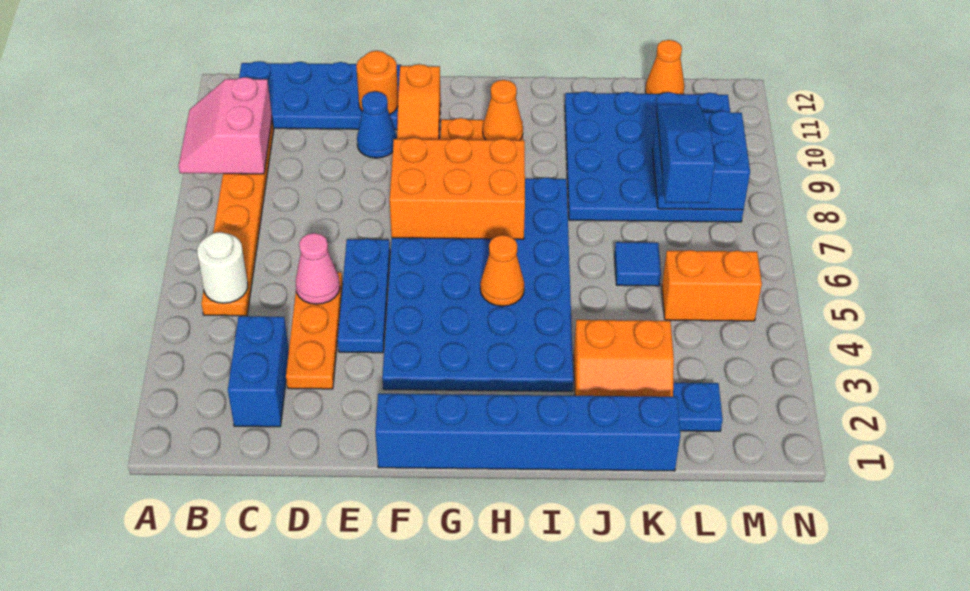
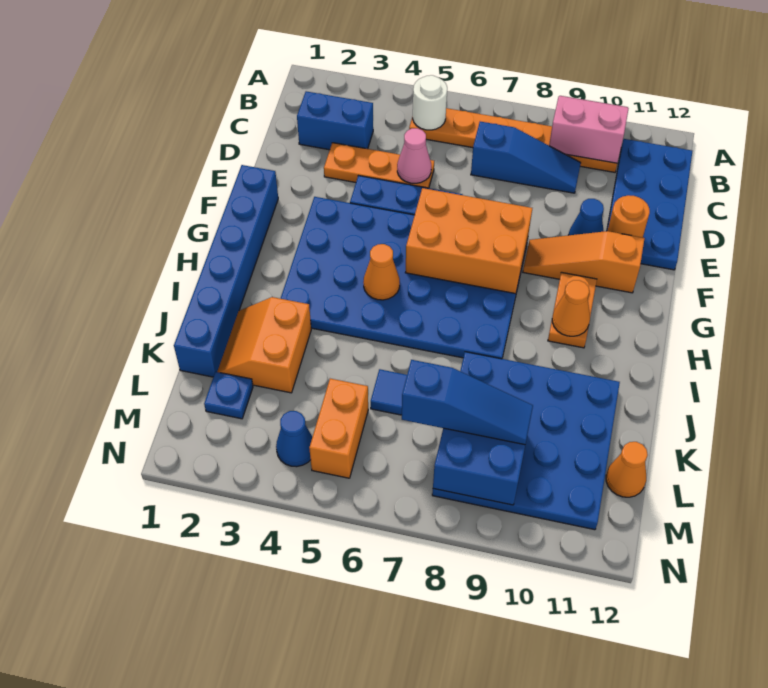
none -> blue slope C7:C9 level 1 top 7
orange brick F7:H8 level 2 -> orange brick F6:G8 level 2
none -> blue cone M4 level 1

